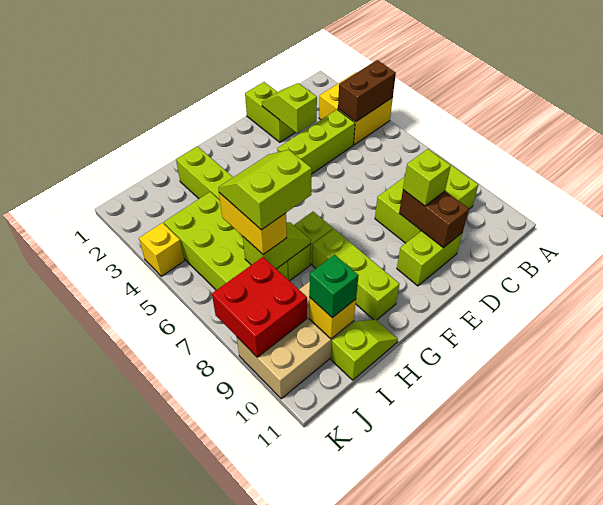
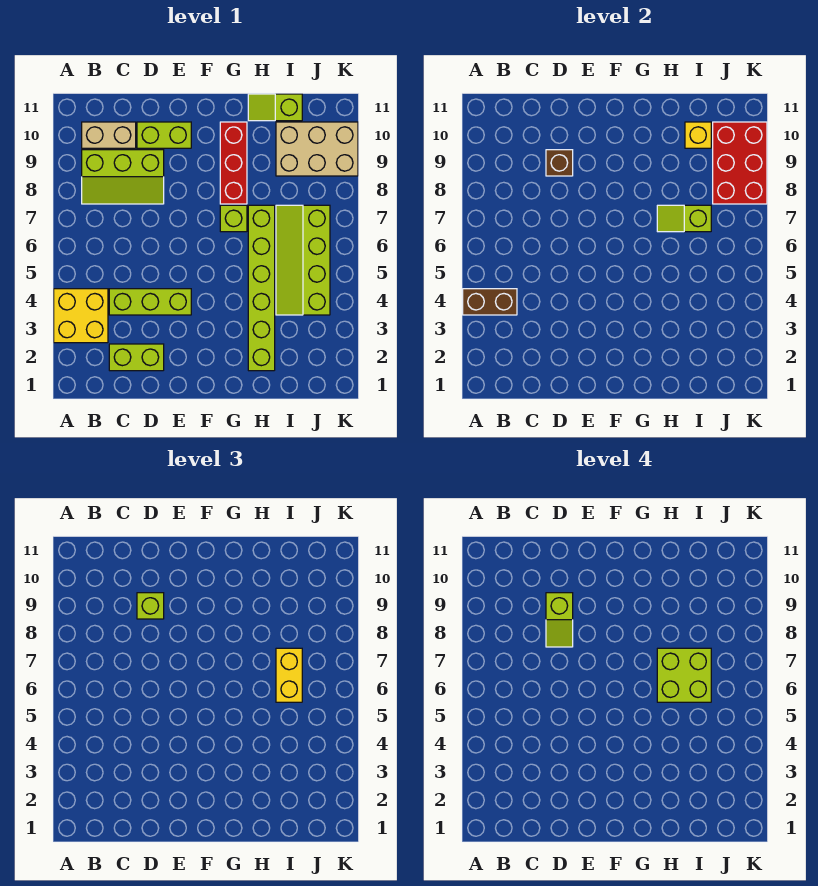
lime brick B8:D9 level 1 -> lime slope B8:D9 level 1 top 9
none -> tan brick B10:C10 level 1
lime brick D1:D2 level 1 -> lime brick C2:D2 level 1
lime slope D2:D3 level 2 top 3 -> lime slope D8:D9 level 4 top 9
brown brick D9:D10 level 2 -> brown brick D9 level 2
lime brick G8:G10 level 1 -> red brick G8:G10 level 1
lime slope H6:I7 level 4 top 7 -> lime brick H6:I7 level 4
lime brick I4:J7 level 1 -> lime slope I4:J7 level 1 top J
green brick I10 level 3 -> none
red brick J8:K9 level 2 -> red brick J8:K10 level 2
yellow brick K4 level 1 -> none

